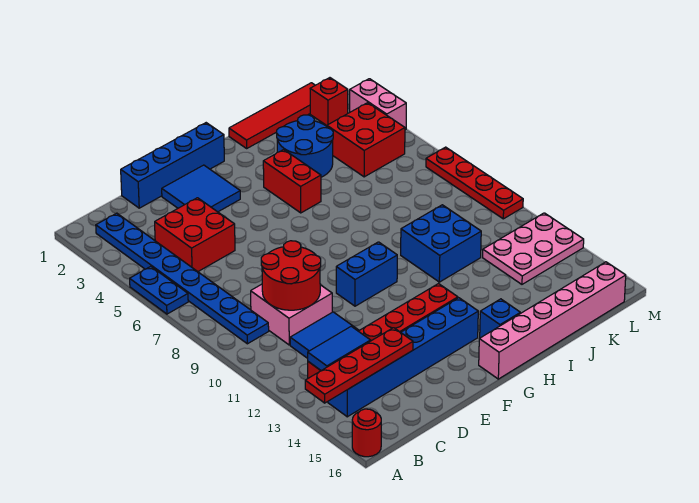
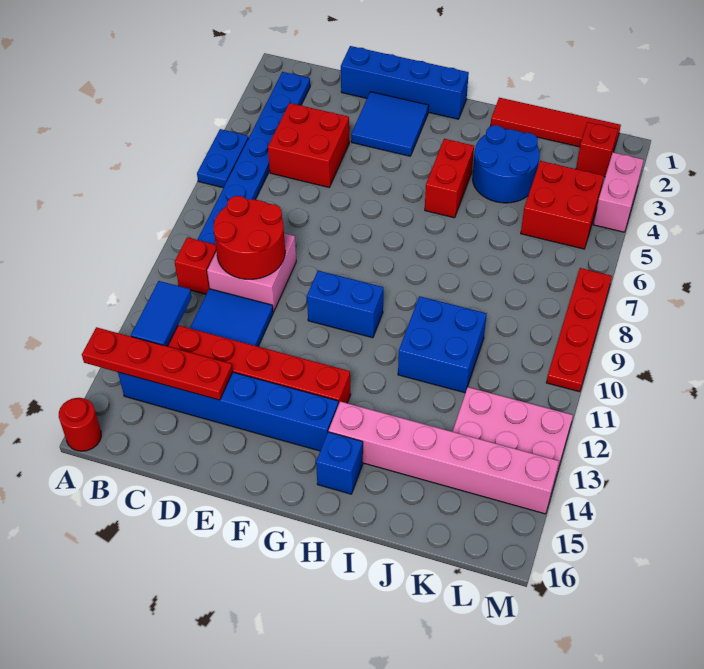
none -> red brick B10 level 1
blue tile B13:C13 level 2 -> blue tile B12:B13 level 2
pink brick G16:L16 level 1 -> pink brick H14:M14 level 1

